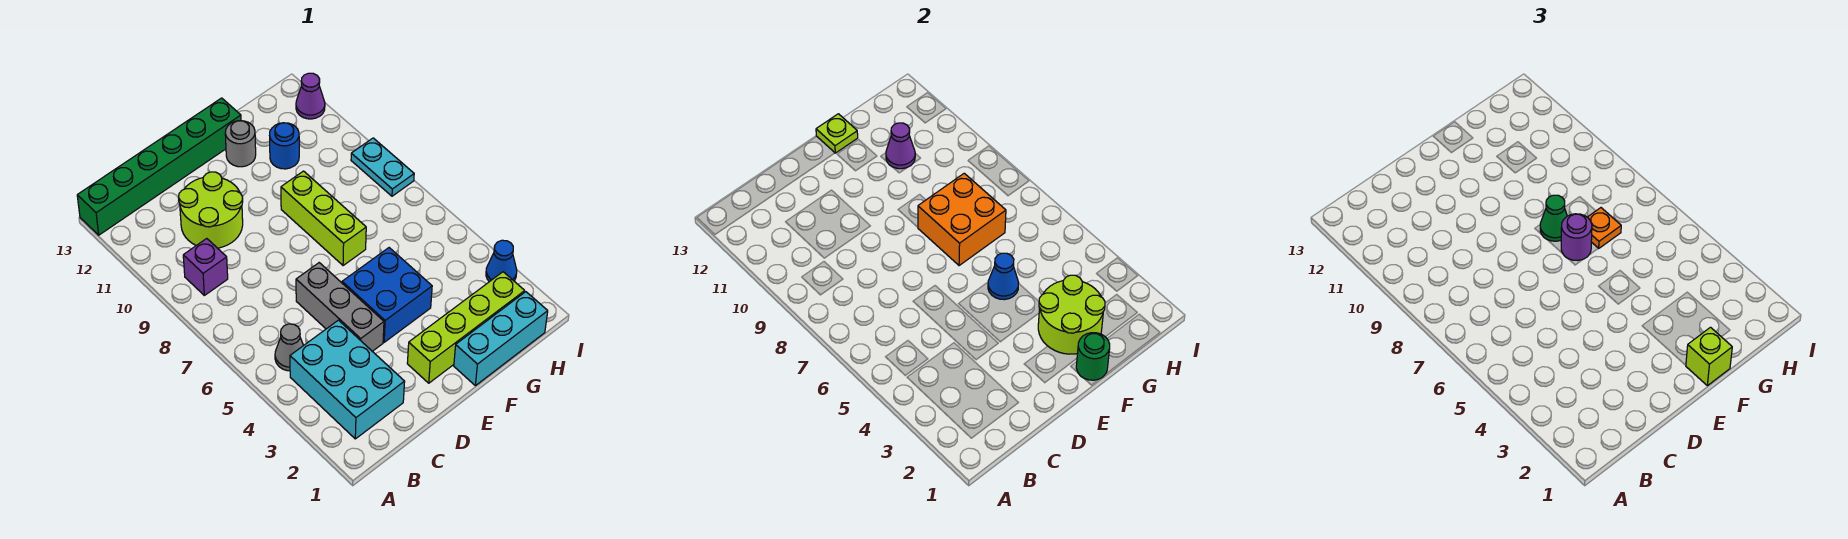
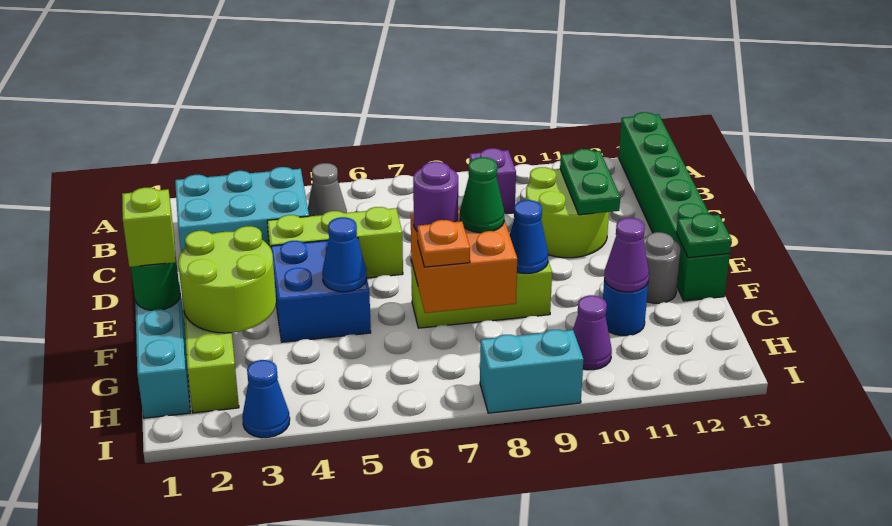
none -> green plate C11:D11 level 2
grey brick D4:D6 level 1 -> lime brick D4:D6 level 1
none -> blue cone F9 level 2
lime plate F13 level 2 -> green plate F13 level 2
cyan plate I8:I9 level 1 -> cyan brick I8:I9 level 1
purple cone I12 level 1 -> purple cone H10 level 1

